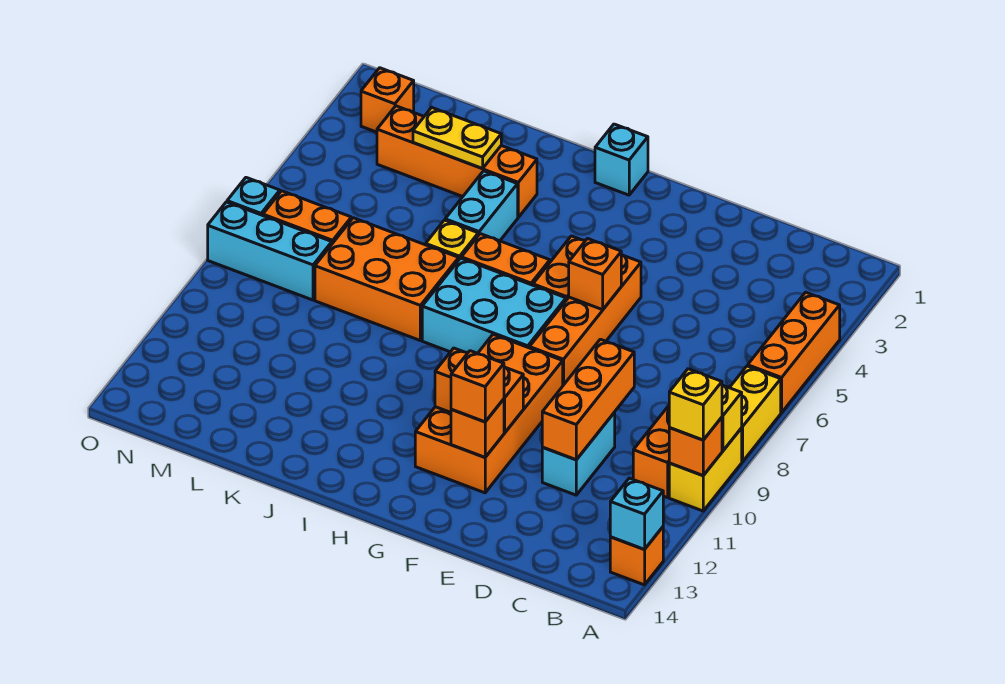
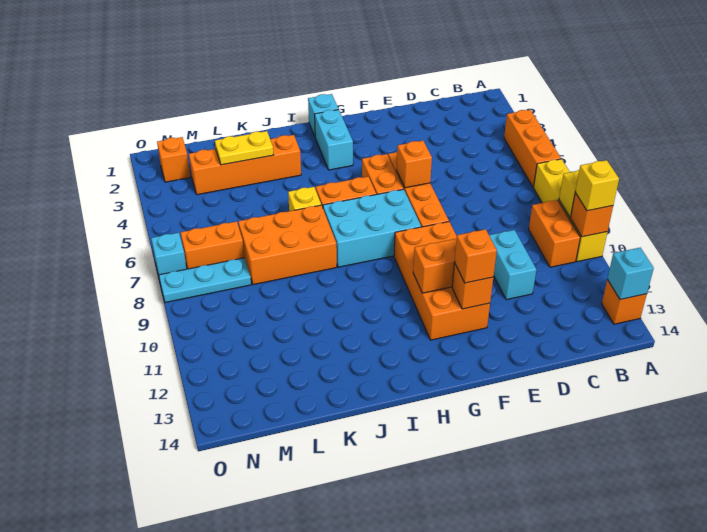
orange brick D9:D11 level 2 -> none
cyan brick J4:J5 level 1 -> cyan brick H2:H3 level 1
cyan brick M8:O8 level 1 -> cyan plate M8:O8 level 1

